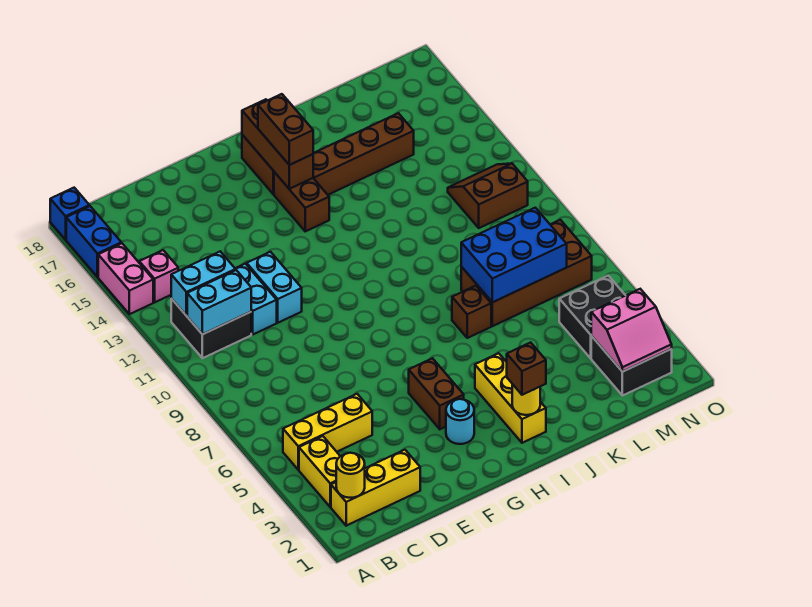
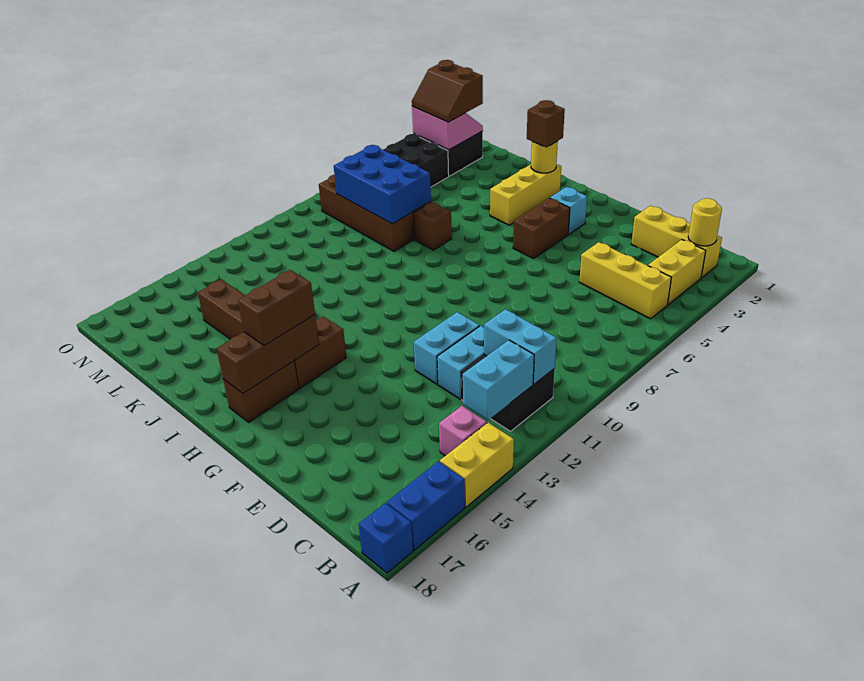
pink brick A14:A15 level 1 -> yellow brick A14:A15 level 1
cyan brick B12:C12 level 2 -> cyan brick B12:B13 level 2
cyan round brick G3 level 1 -> cyan brick G3 level 1
brown slope M11:N12 level 1 top 11 -> brown slope M2:N3 level 3 top 2

